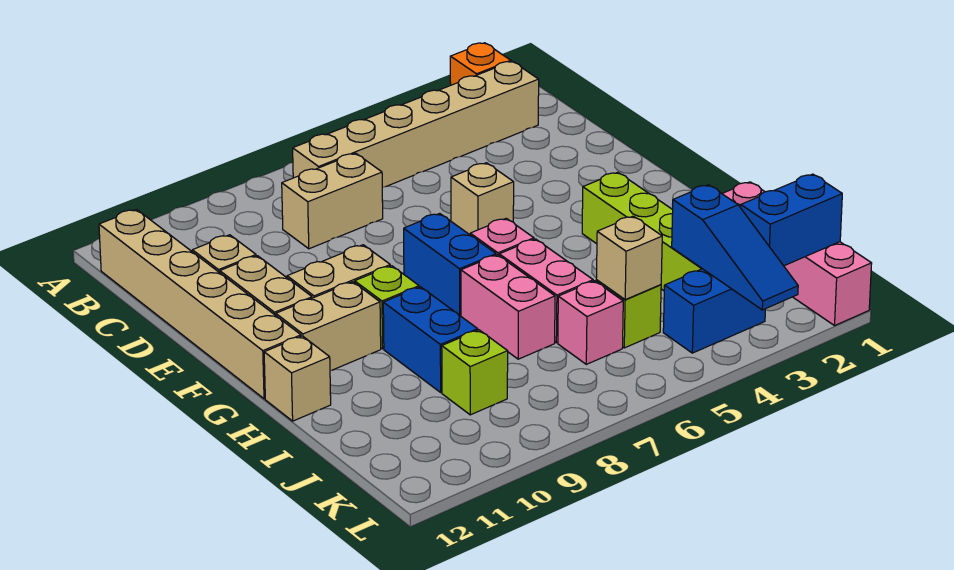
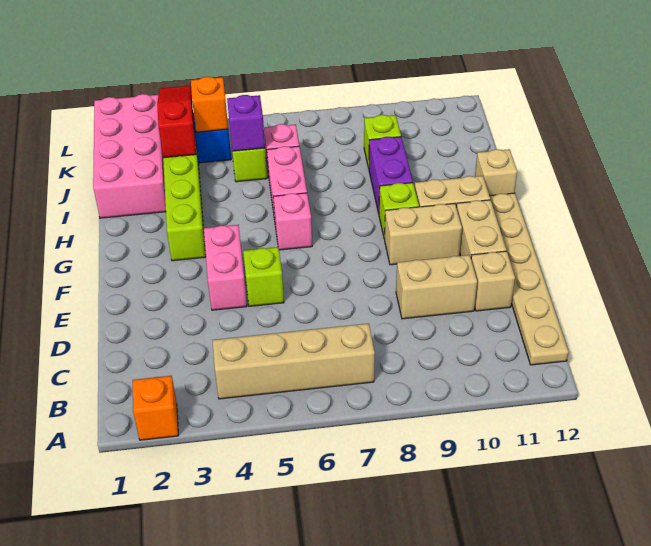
tan brick B2:B7 level 1 -> tan brick B4:B7 level 1
tan brick B12:G12 level 1 -> tan plate B12:G12 level 1
tan brick C7:C8 level 1 -> tan brick D9:D10 level 1
tan brick E5 level 1 -> lime brick E5 level 1
blue brick F7:G7 level 1 -> none
pink brick H7:I7 level 1 -> pink brick E4:F4 level 1
blue brick H9:I9 level 1 -> purple brick H9:I9 level 1
pink brick I1:L1 level 1 -> pink brick I1:L2 level 1
blue slope J3:L3 level 2 top J -> red slope J3:L3 level 2 top J
tan brick J5 level 2 -> purple brick J5 level 2
blue brick K1:K2 level 2 -> none
none -> orange brick K4 level 2

